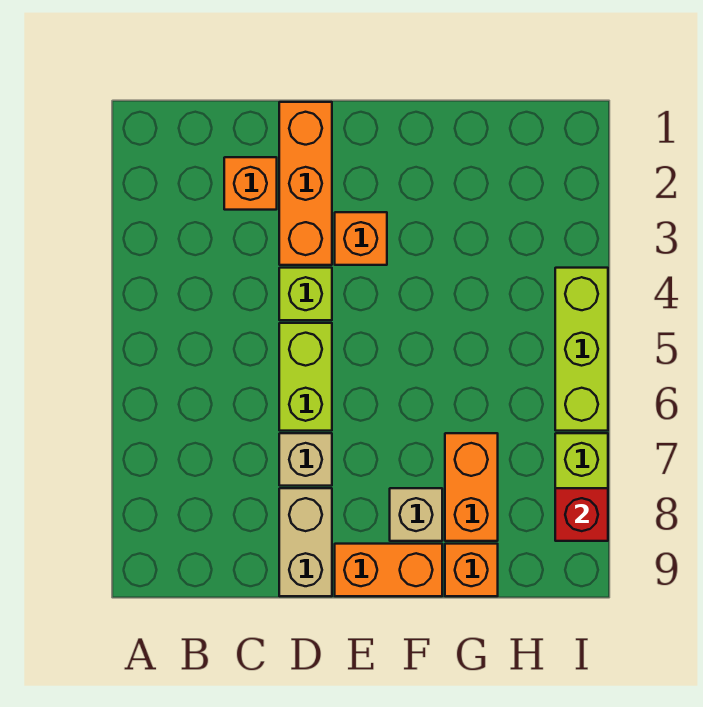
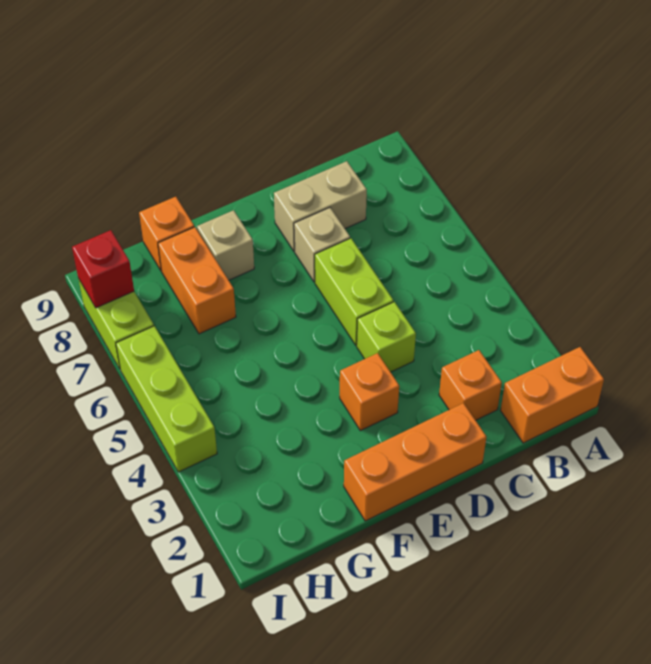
orange brick D1:D3 level 1 -> orange brick D1:F1 level 1
tan brick D8:D9 level 1 -> tan brick C8:D8 level 1
orange brick E9:F9 level 1 -> orange brick A1:B1 level 1

